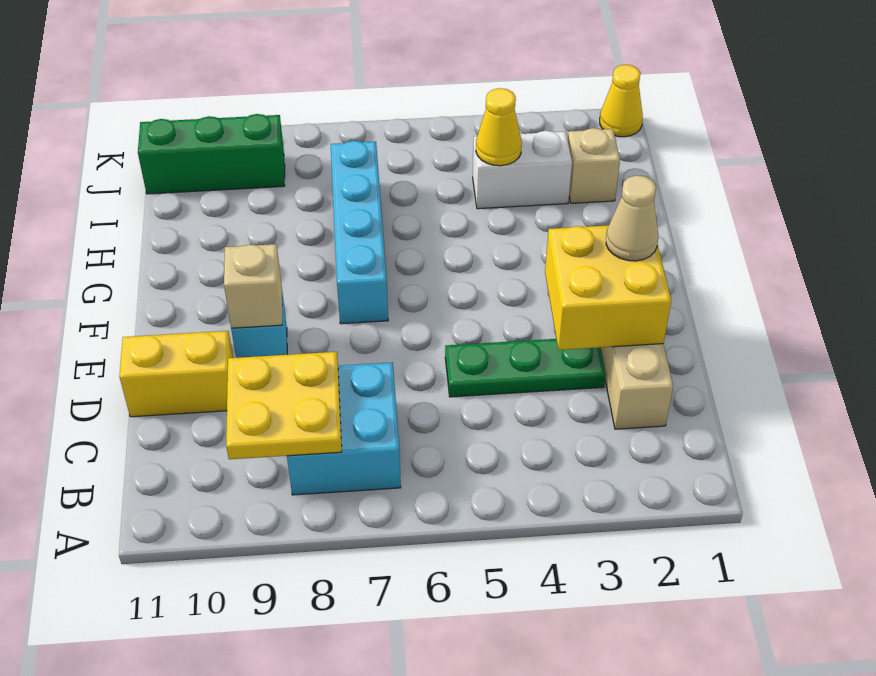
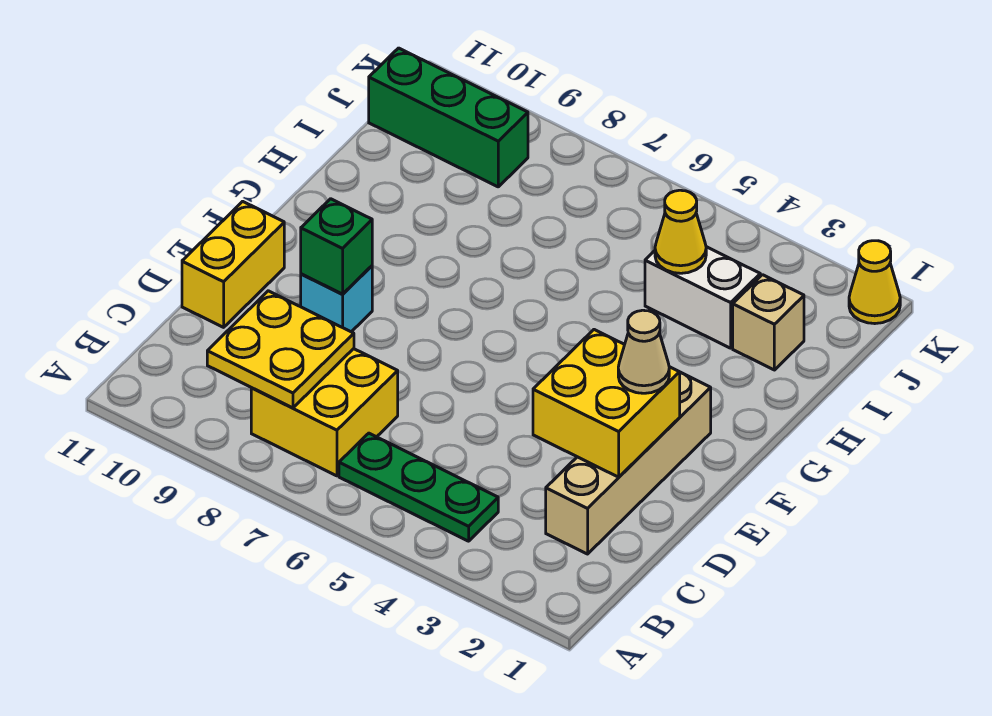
cyan brick B7:C8 level 1 -> yellow brick B7:C8 level 1
green plate D3:D5 level 1 -> green plate B4:B6 level 1
yellow brick D10:D11 level 1 -> yellow brick D11:E11 level 1
tan brick E9 level 2 -> green brick E9 level 2
cyan brick F7:I7 level 1 -> none

